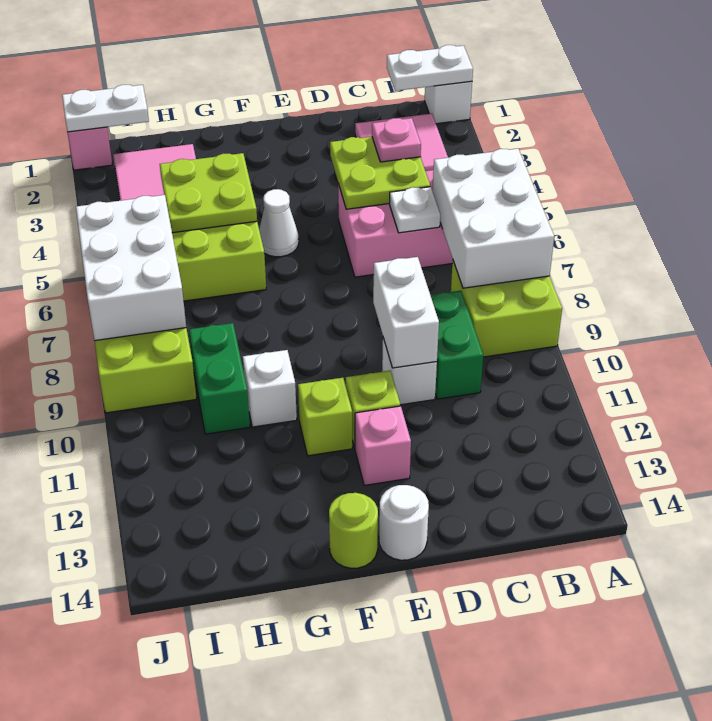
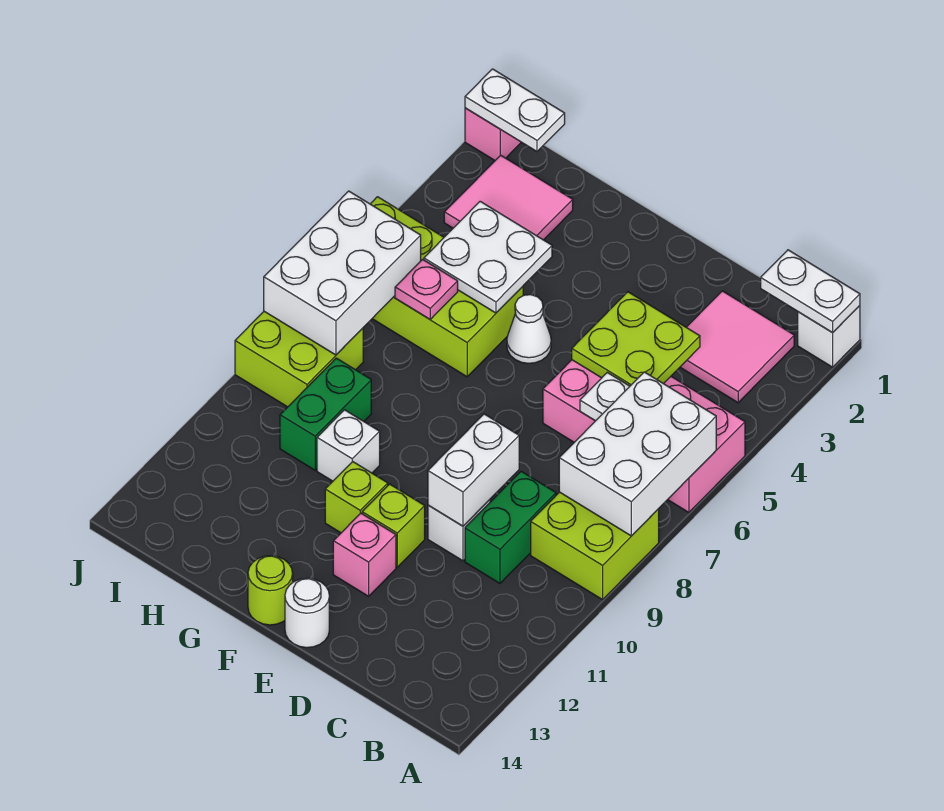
pink plate C4 level 3 -> pink plate H6 level 2
lime plate G4:H5 level 2 -> white plate G4:H5 level 2

